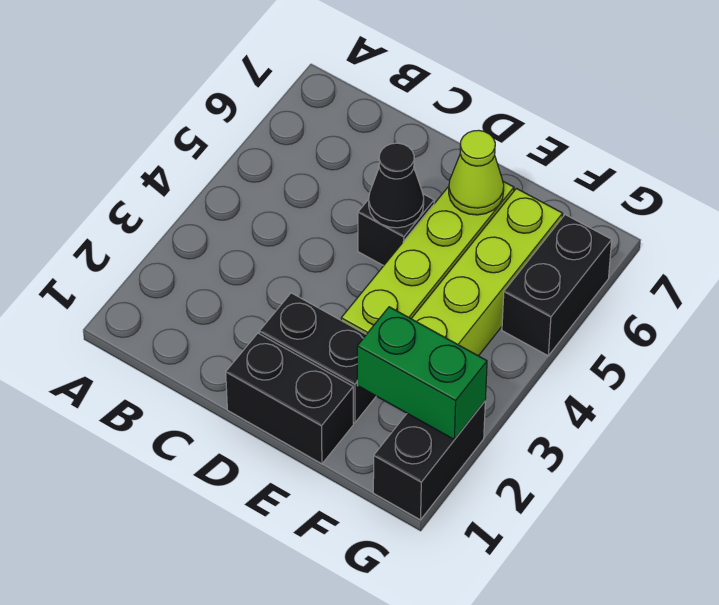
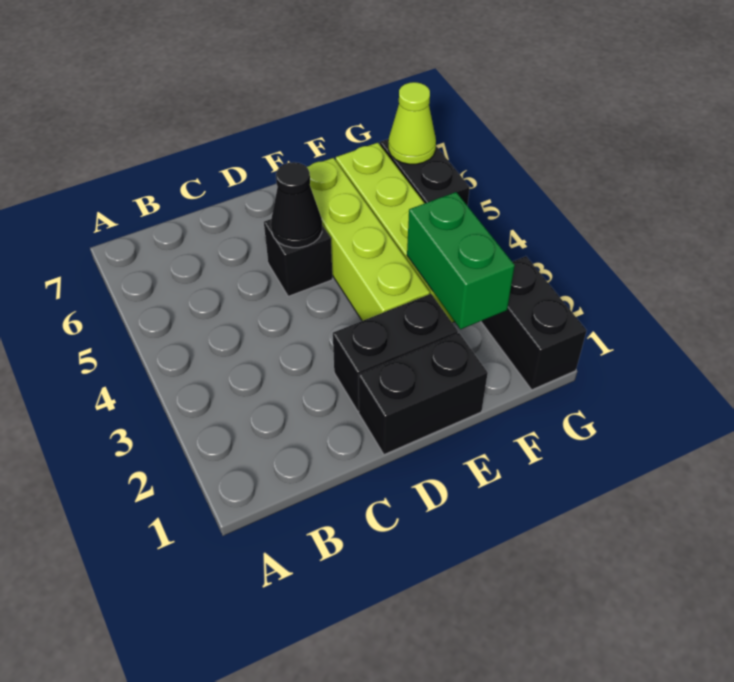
lime cone E6 level 2 -> lime cone G6 level 2
green brick F2:G2 level 2 -> green brick F2:F3 level 2

